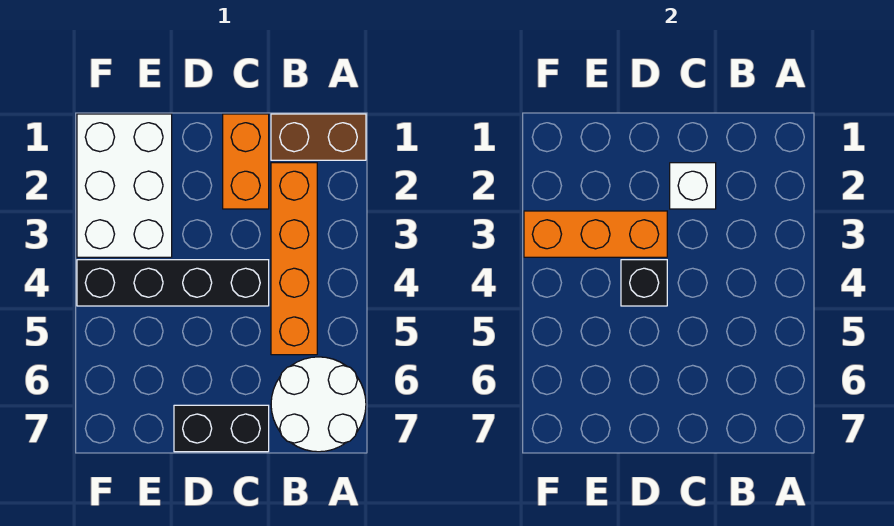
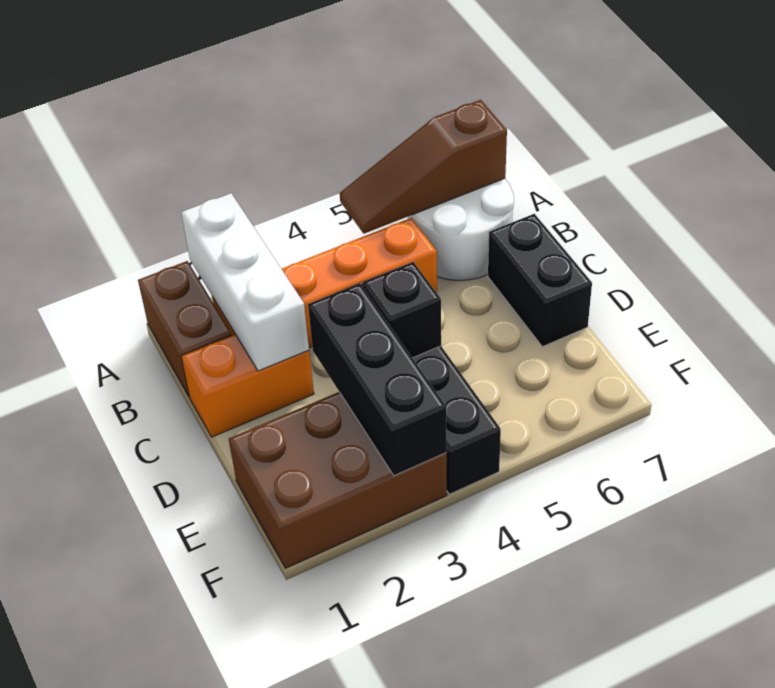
none -> brown slope A5:A7 level 2 top 7
white brick C2 level 2 -> white brick A2:C2 level 2
orange brick D3:F3 level 2 -> black brick D3:F3 level 2
white brick E1:F3 level 1 -> brown brick E1:F3 level 1

